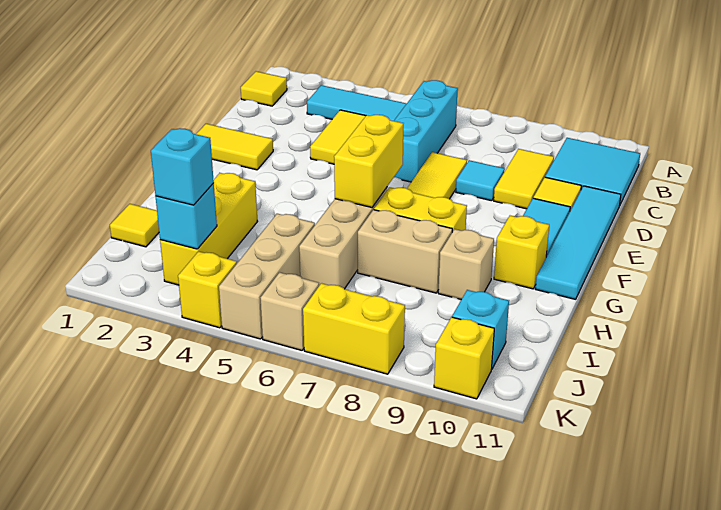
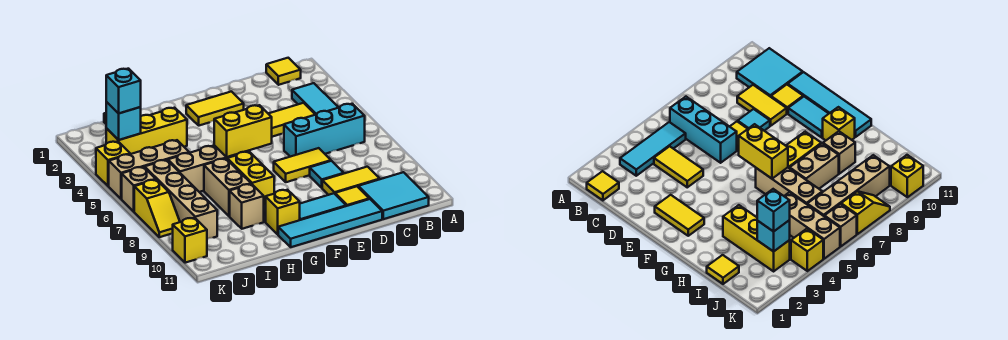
yellow tile E1:E2 level 1 -> yellow tile E2:F2 level 1
none -> tan brick J6:J9 level 1
cyan brick J10 level 1 -> none
yellow brick K7:K8 level 1 -> yellow slope K7:K8 level 1 top 7

